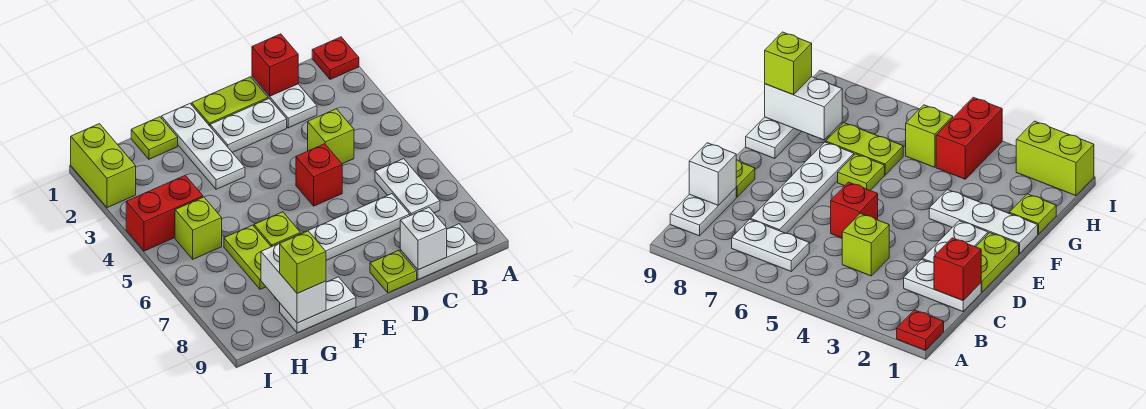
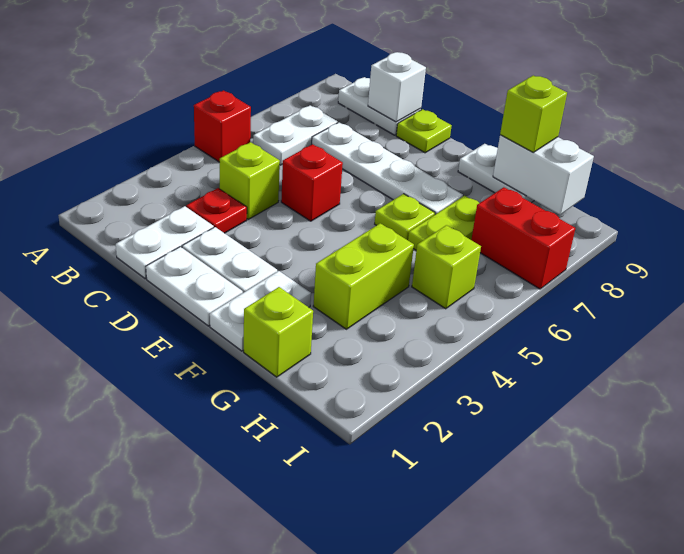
red plate A1 level 1 -> red plate C3 level 1
red brick C1 level 2 -> red brick A5 level 1
lime plate D1:E1 level 1 -> white plate D1:E1 level 1
white plate F1:F3 level 1 -> white plate F1:F2 level 1
lime plate G1 level 1 -> lime brick G1 level 1
white brick G8:G9 level 2 -> white brick G9:H9 level 2
red brick H4:I4 level 1 -> red brick H7:I7 level 1
lime brick I1:I2 level 1 -> lime brick G3:G4 level 1

